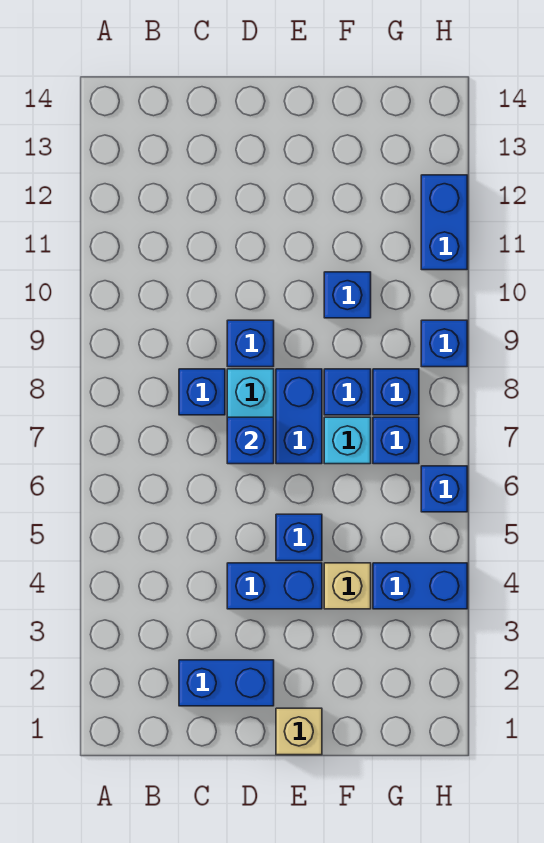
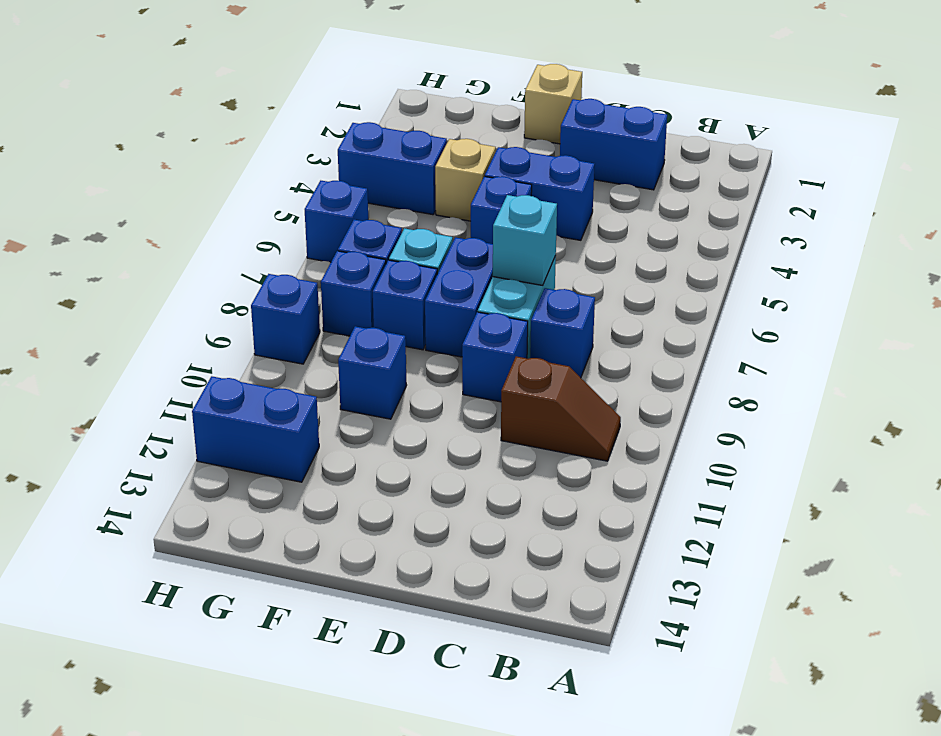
none -> brown slope B10:C10 level 1 top C
blue brick D7 level 2 -> cyan brick D7 level 2
blue brick H11:H12 level 1 -> blue brick G12:H12 level 1

